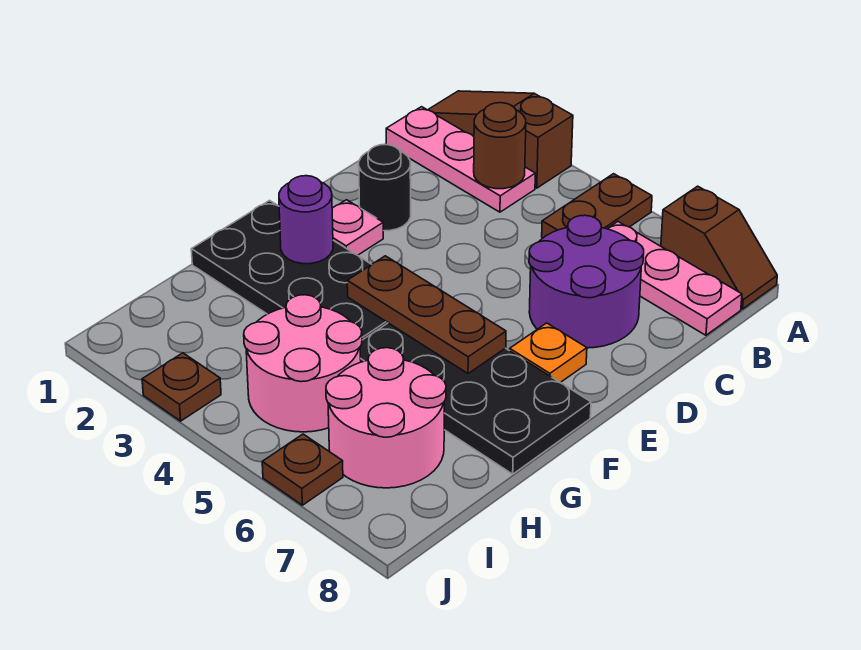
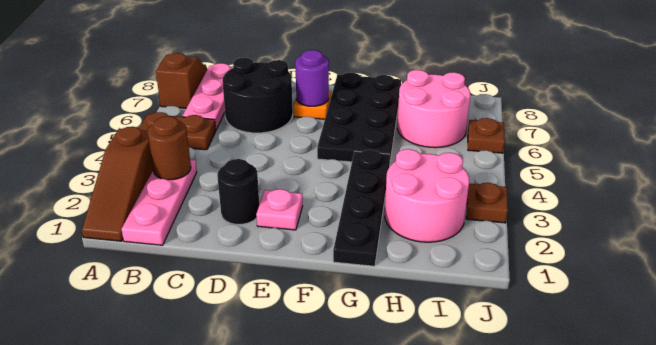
purple round brick C6:D7 level 1 -> black round brick C6:D7 level 1
black plate F1:G4 level 1 -> black plate G1:G4 level 1
purple round brick F2 level 2 -> purple round brick E7 level 2
brown plate F4:F6 level 2 -> none
pink round brick H4:I5 level 1 -> pink round brick H2:I3 level 1

